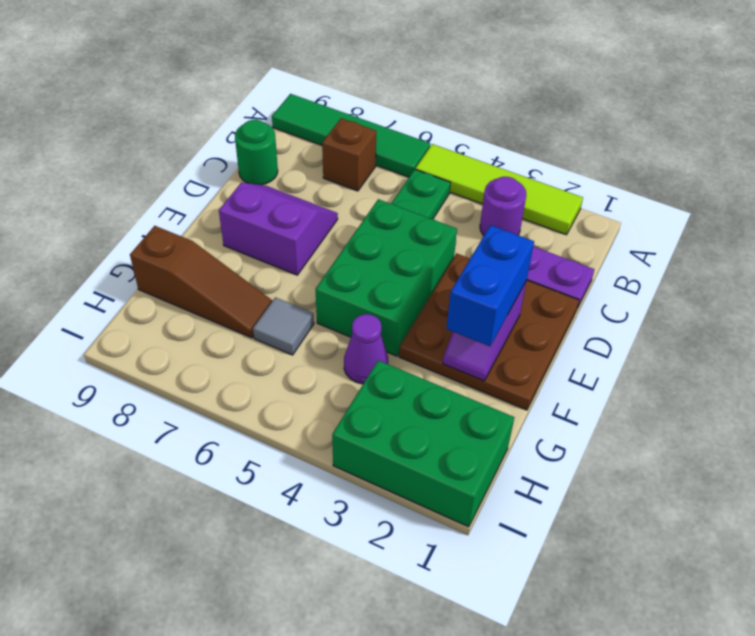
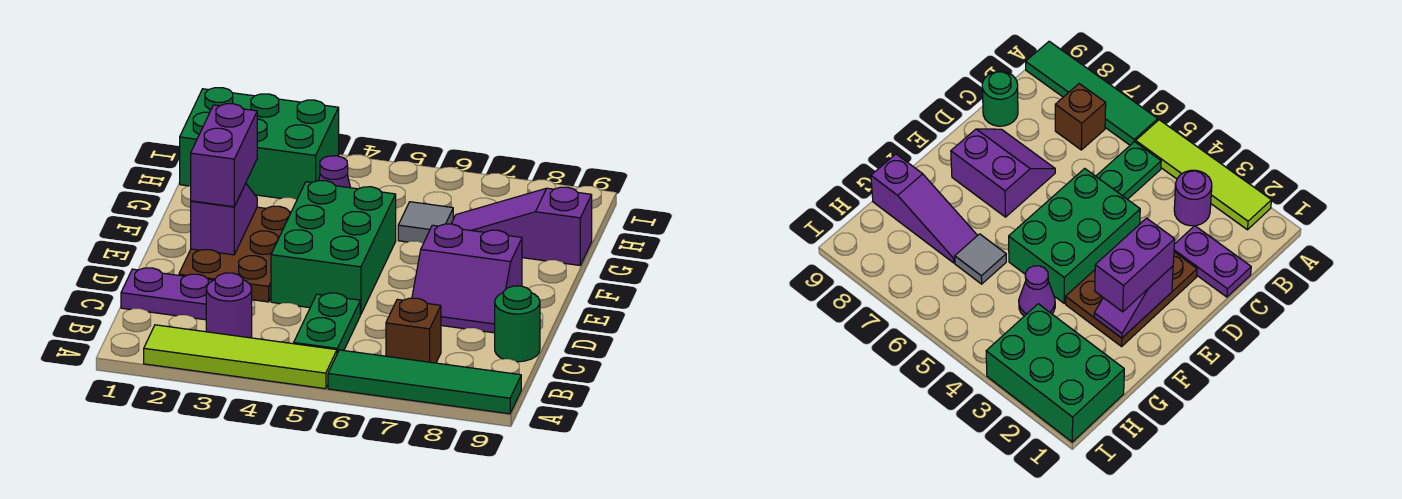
brown plate D1:F3 level 1 -> brown plate D2:F3 level 1
blue brick E2:F2 level 3 -> purple brick E2:F2 level 3
brown slope G7:G9 level 1 top 9 -> purple slope G7:G9 level 1 top 9

